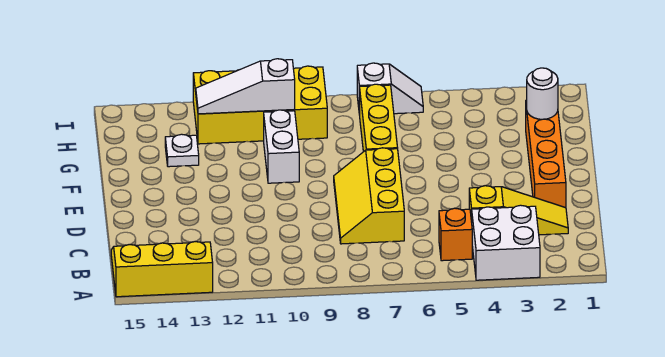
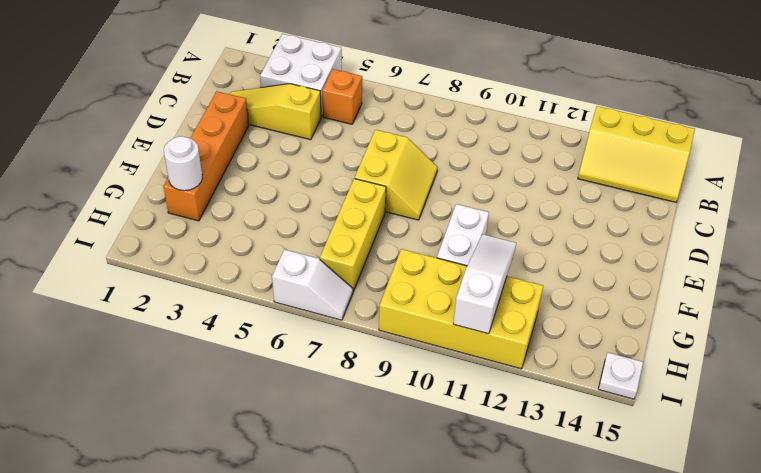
yellow slope C7:E8 level 1 top 7 -> yellow slope D7:E8 level 1 top 7
white plate G13 level 1 -> white plate I15 level 1
white slope H10:H12 level 2 top 10 -> white slope G11:I11 level 2 top I
white slope I6:I7 level 1 top 7 -> white slope I6:I7 level 1 top 6

